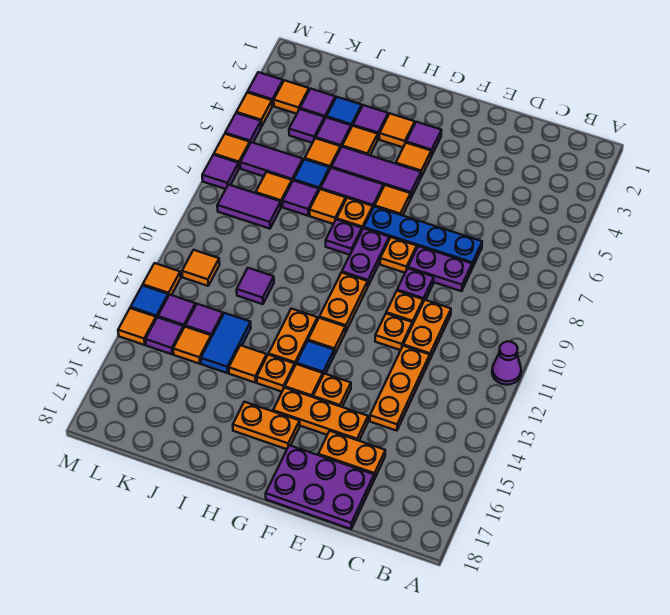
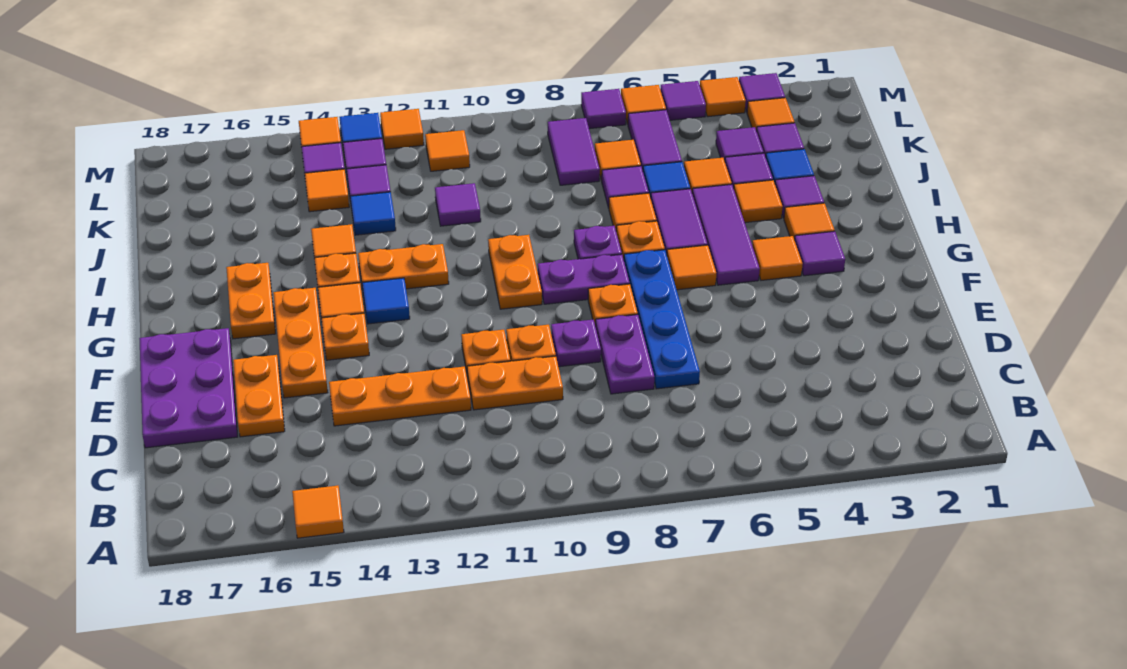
purple cone A11 level 1 -> none
orange plate G10:G11 level 1 -> orange plate G10:H10 level 1
orange tile G12 level 1 -> orange tile A15 level 1
blue tile J13:J14 level 1 -> blue tile J13 level 1

